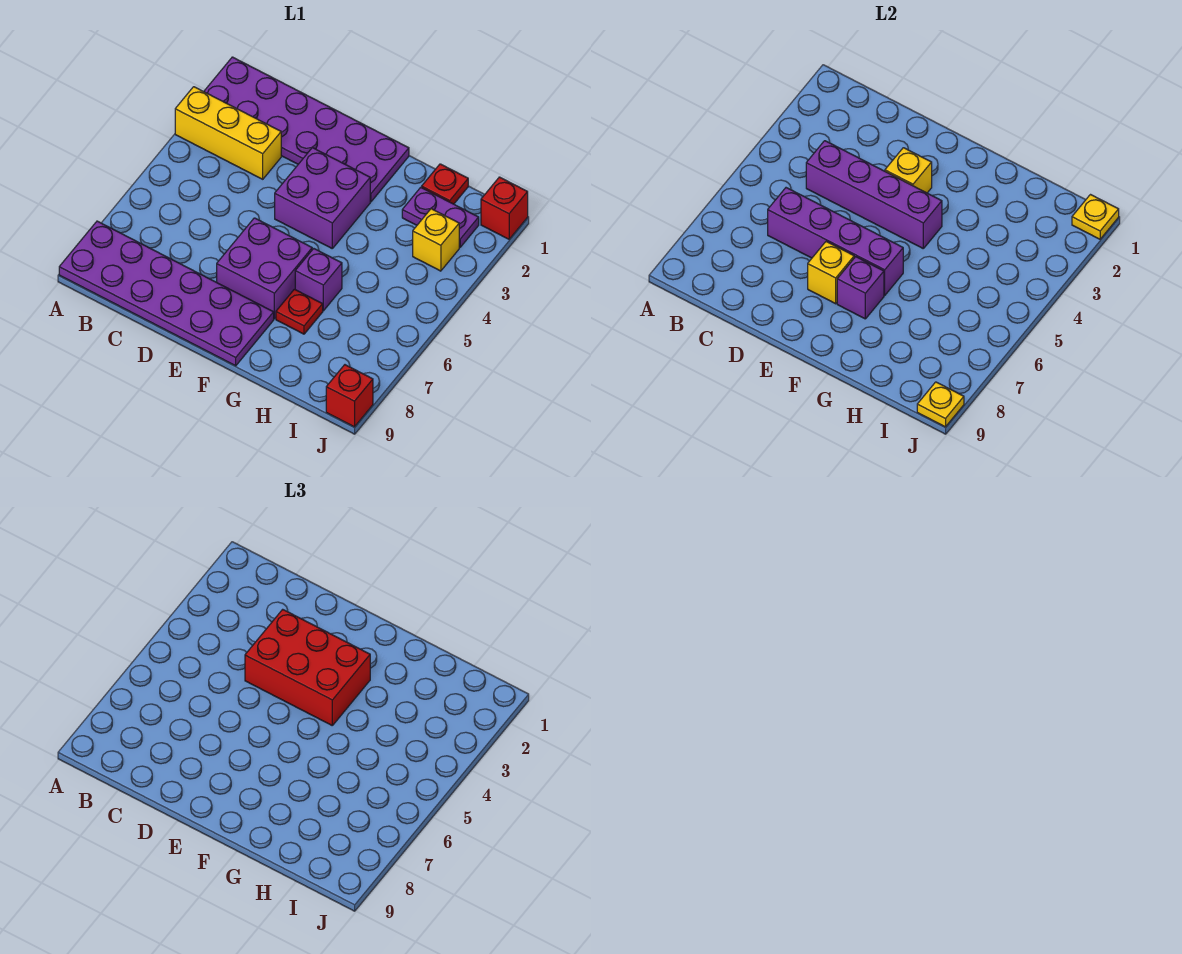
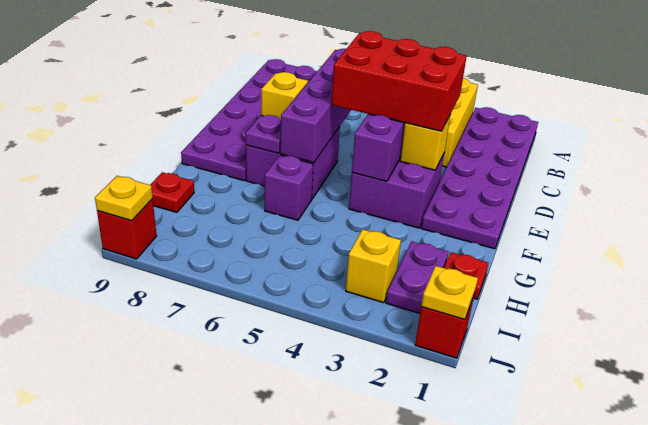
red brick D3:F4 level 3 -> red brick D3:E5 level 3
purple brick F7 level 2 -> purple plate F7 level 2
red plate G7 level 1 -> red plate H9 level 1

